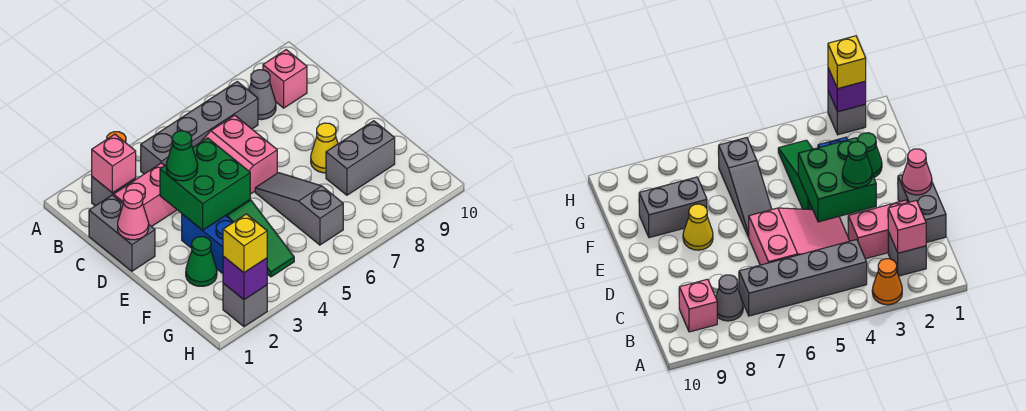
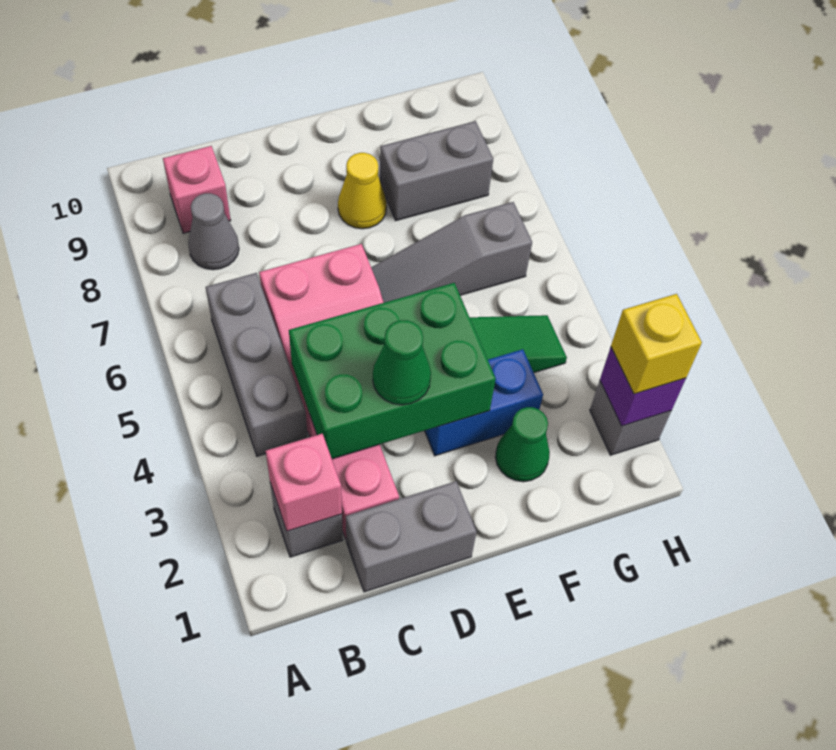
orange cone A3 level 1 -> none
grey brick B4:B7 level 1 -> grey brick B4:B6 level 1
pink cone D1 level 2 -> none
green brick D3:E4 level 2 -> green brick C3:E4 level 2
grey brick F8:F9 level 1 -> grey brick F8:G8 level 1

